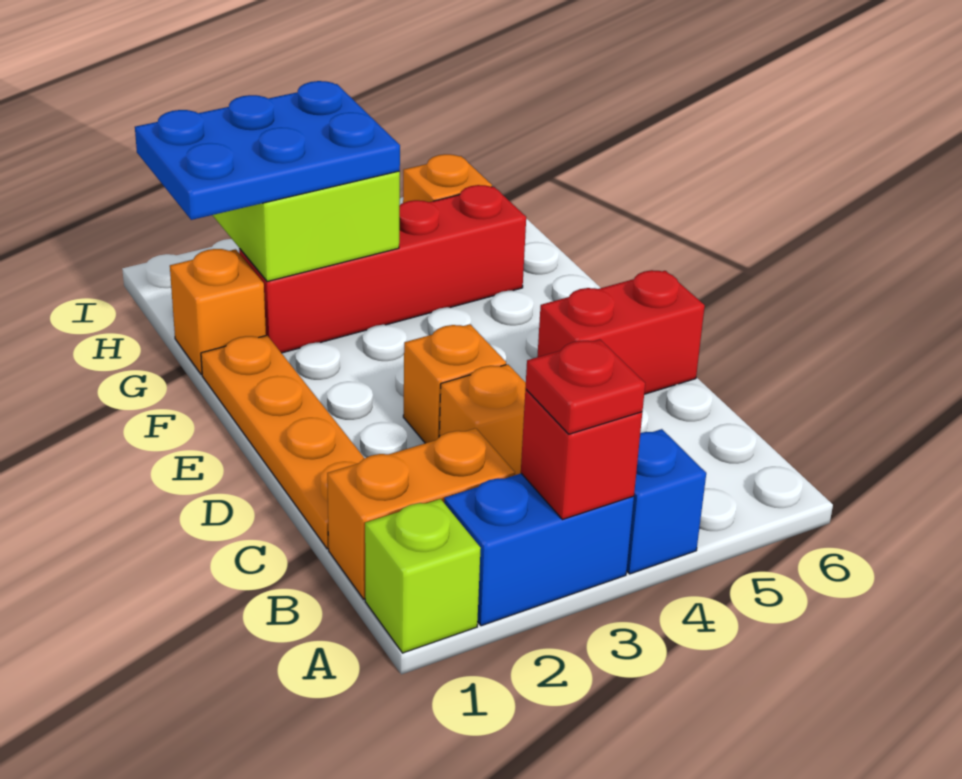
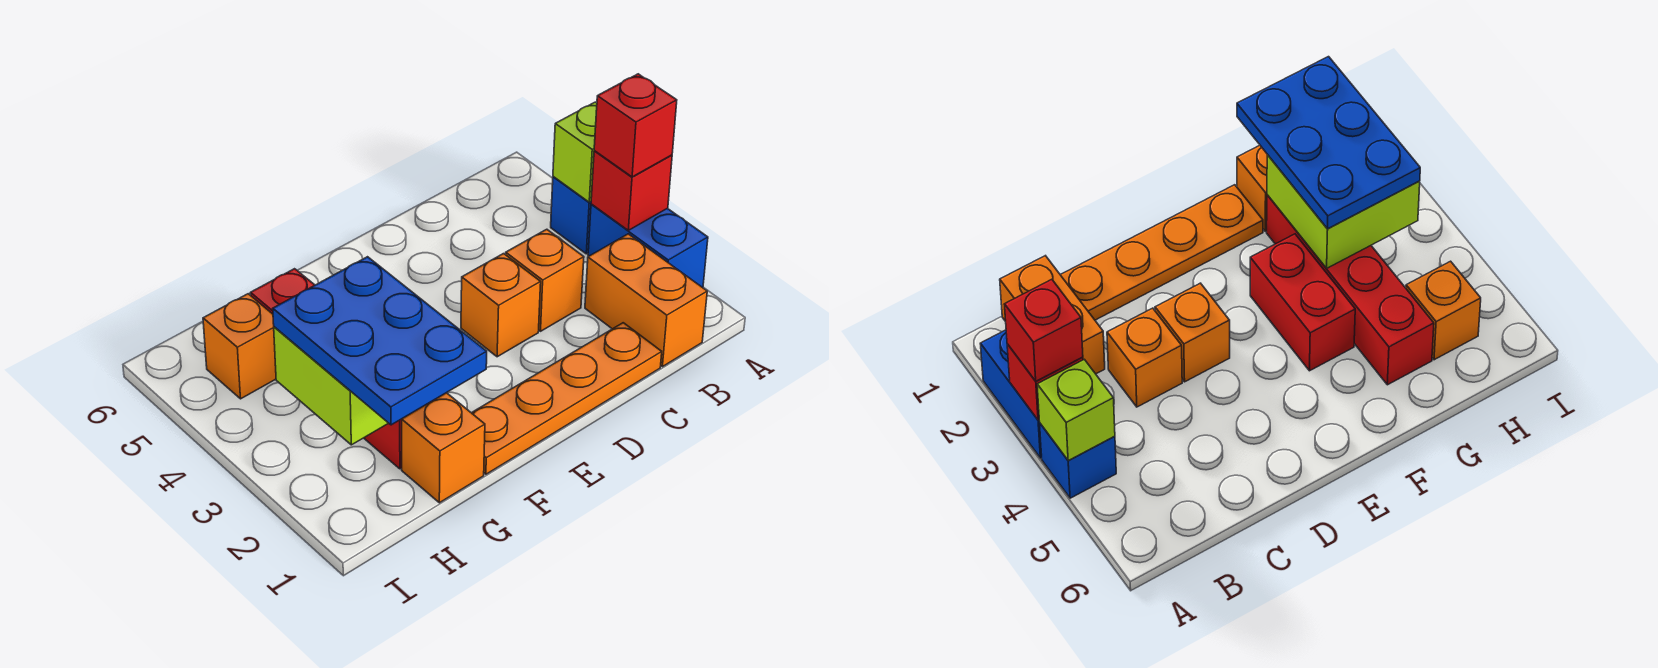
lime brick A1 level 1 -> lime brick A4 level 2
red plate A3 level 3 -> red brick A3 level 3
red brick D5:D6 level 1 -> red brick F3:F4 level 1

